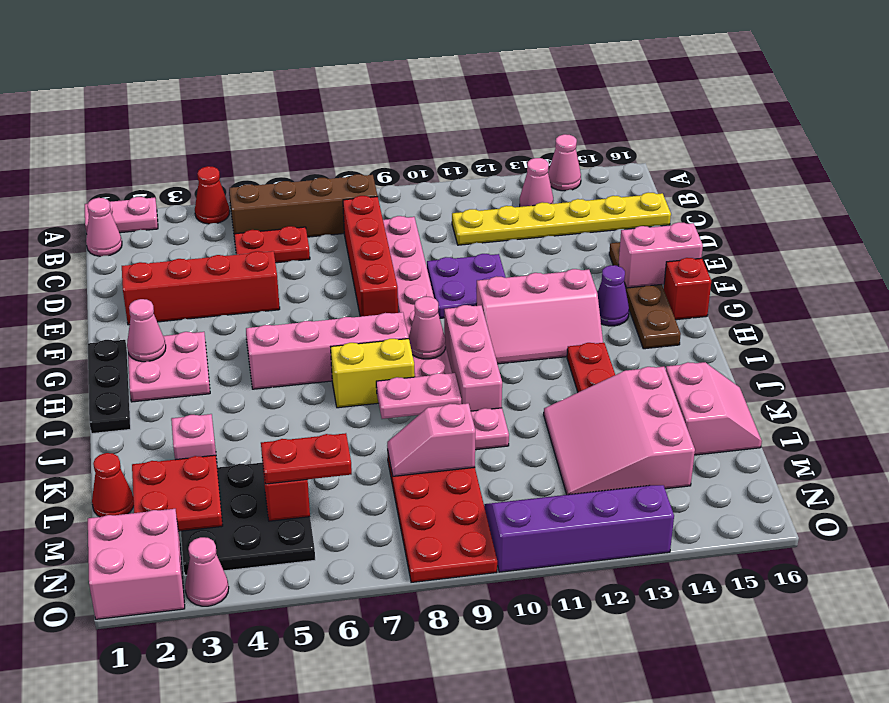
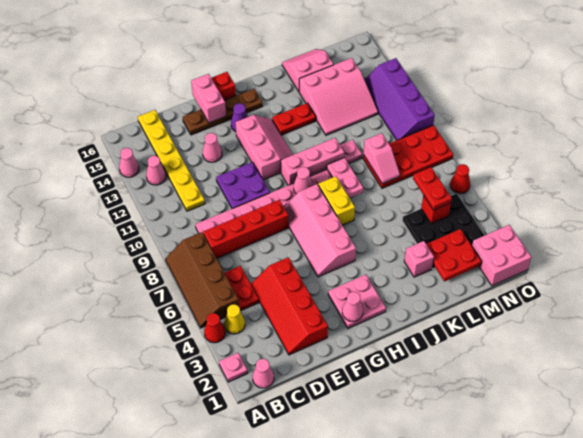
pink plate A1:A2 level 1 -> pink plate A2 level 1
none -> yellow cone B4 level 1
black plate G1:I1 level 1 -> none
red cone L1 level 1 -> red cone O6 level 1
pink cone O3 level 1 -> pink cone E13 level 1

